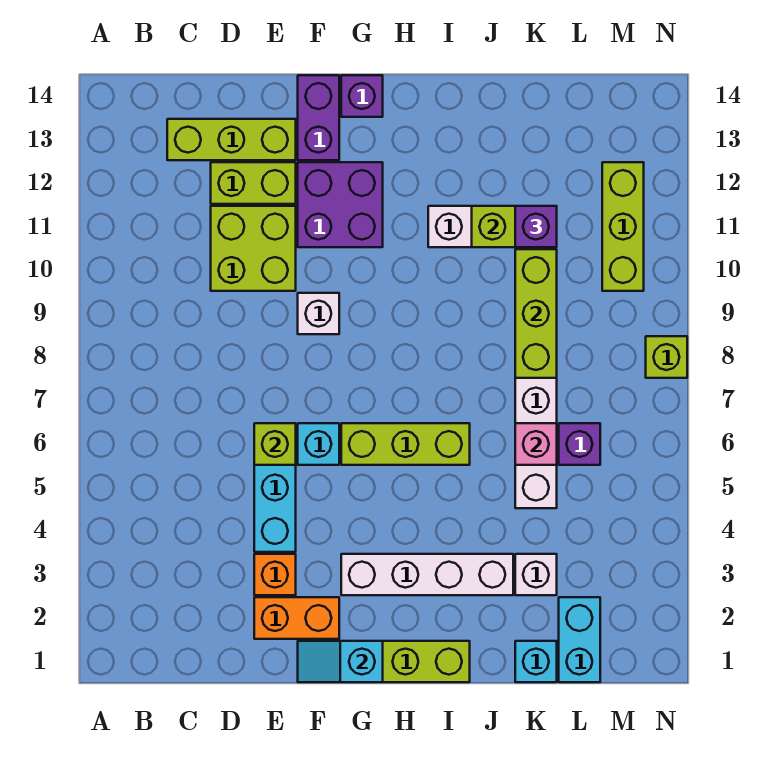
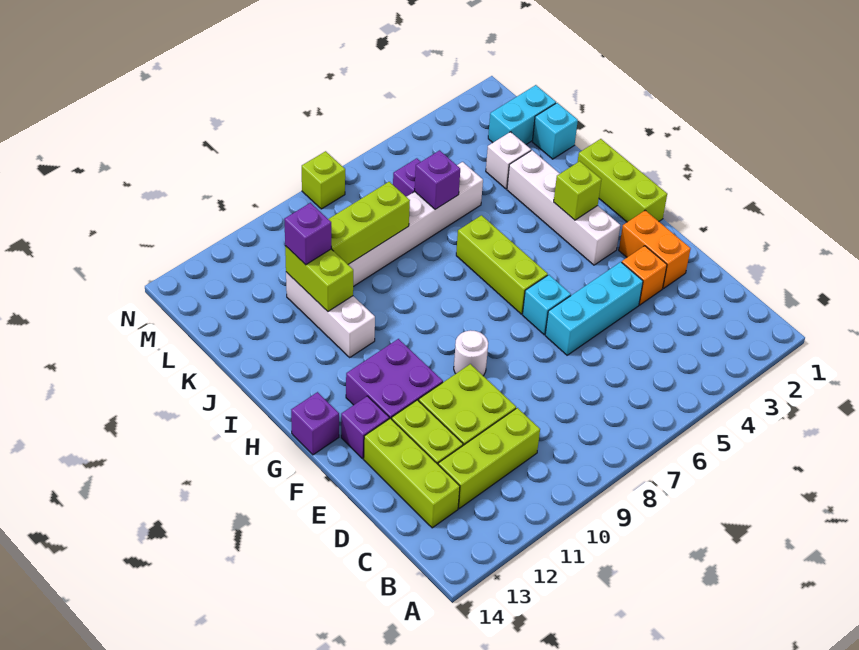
lime brick E6 level 2 -> lime brick H3 level 2
cyan slope F1:G1 level 2 top G -> none
white brick F9 level 1 -> white round brick F9 level 1
purple brick F13:F14 level 1 -> purple brick F13 level 1
pink brick K6 level 2 -> purple brick K6 level 2
lime brick M10:M12 level 1 -> lime brick C10:C12 level 1

